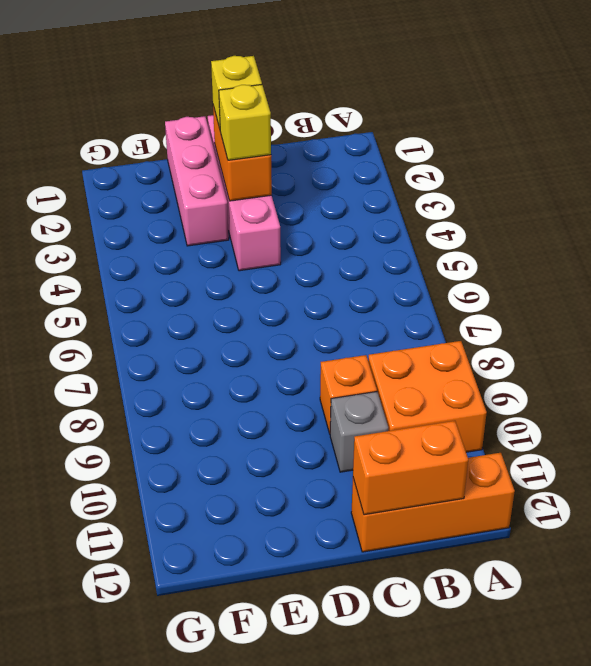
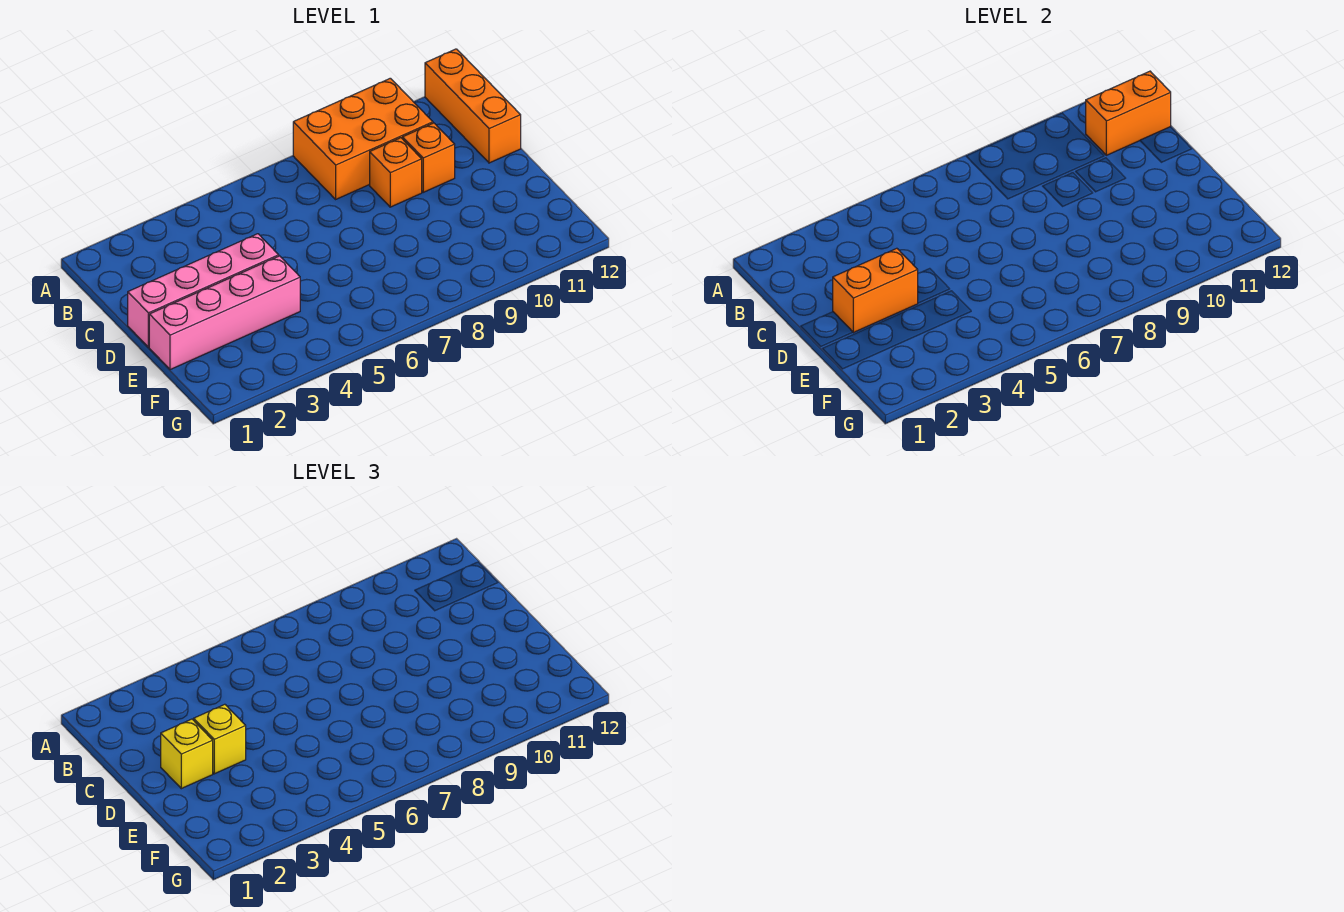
orange brick A9:B10 level 1 -> orange brick A8:B10 level 1
orange brick B12:C12 level 2 -> orange brick B11:B12 level 2
grey brick C10 level 1 -> orange brick C10 level 1
pink brick E1:E3 level 1 -> pink brick E1:E4 level 1

